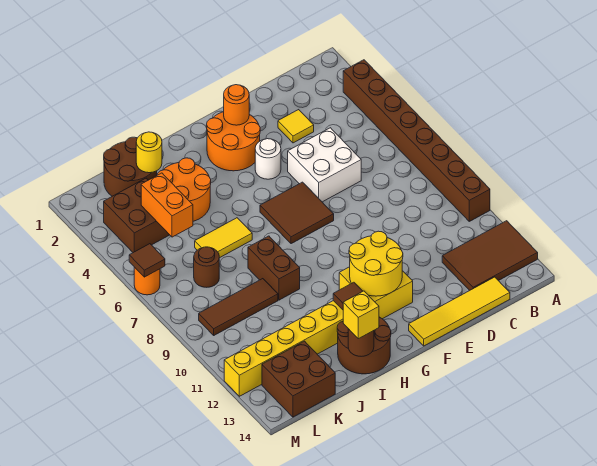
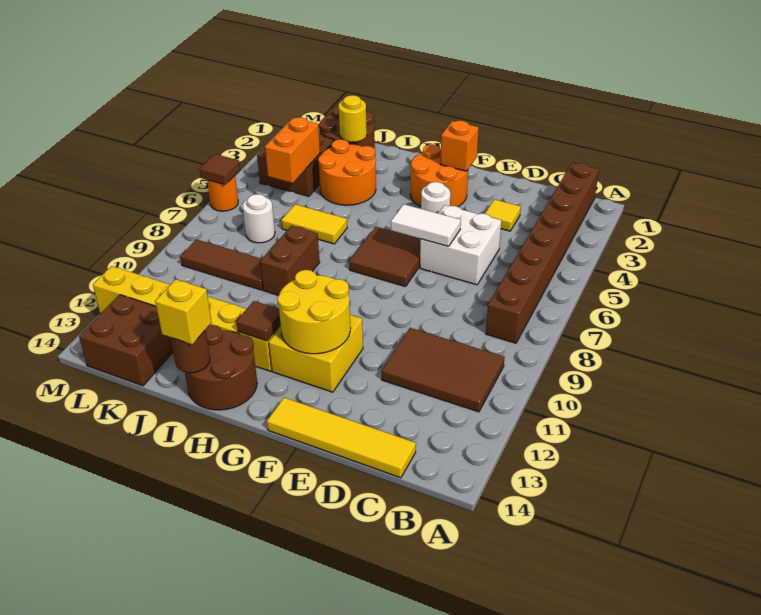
brown brick A3:A10 level 1 -> brown brick B1:B8 level 1
brown tile A12:C13 level 1 -> brown tile B10:D11 level 1
none -> white tile E6:F6 level 2
orange round brick F2 level 2 -> orange brick F2 level 2
brown round brick K7 level 1 -> white round brick K7 level 1

